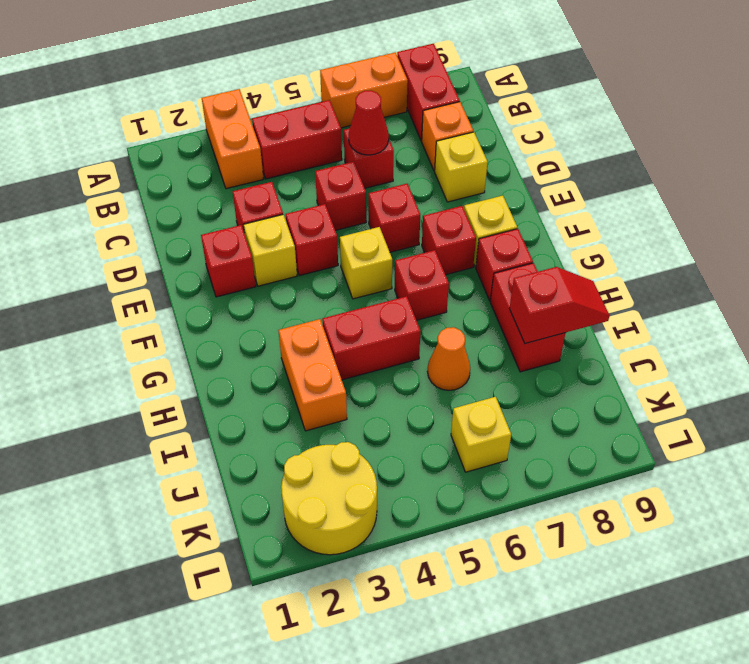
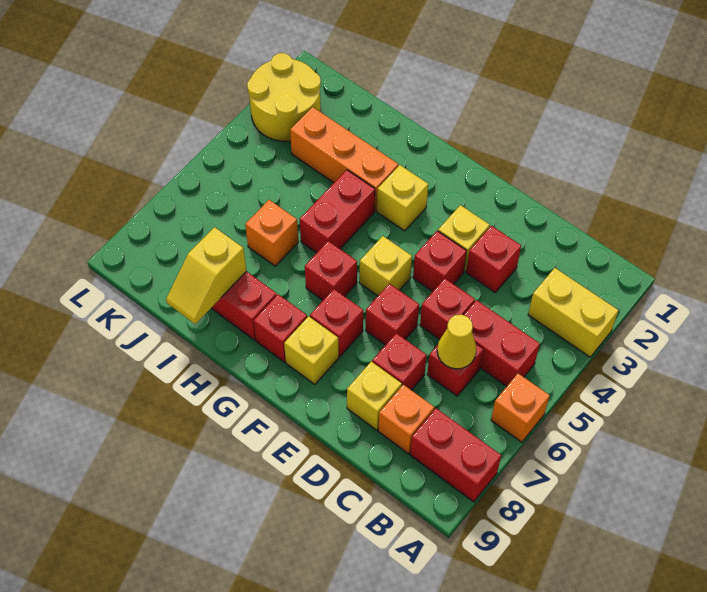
orange brick A3:B3 level 1 -> yellow brick A3:B3 level 1
orange brick A6:A7 level 1 -> orange brick A6 level 1
red brick B4:B5 level 1 -> red brick B5:C5 level 1
red cone C6 level 2 -> yellow cone C6 level 2
red brick E2 level 1 -> red brick D7 level 1
orange brick H3:I3 level 1 -> orange brick H3:J3 level 1
orange cone I6 level 1 -> orange brick I6 level 1
red slope I8:I9 level 2 top 8 -> yellow slope I8:I9 level 2 top 8
yellow brick K6 level 1 -> yellow brick G3 level 1

